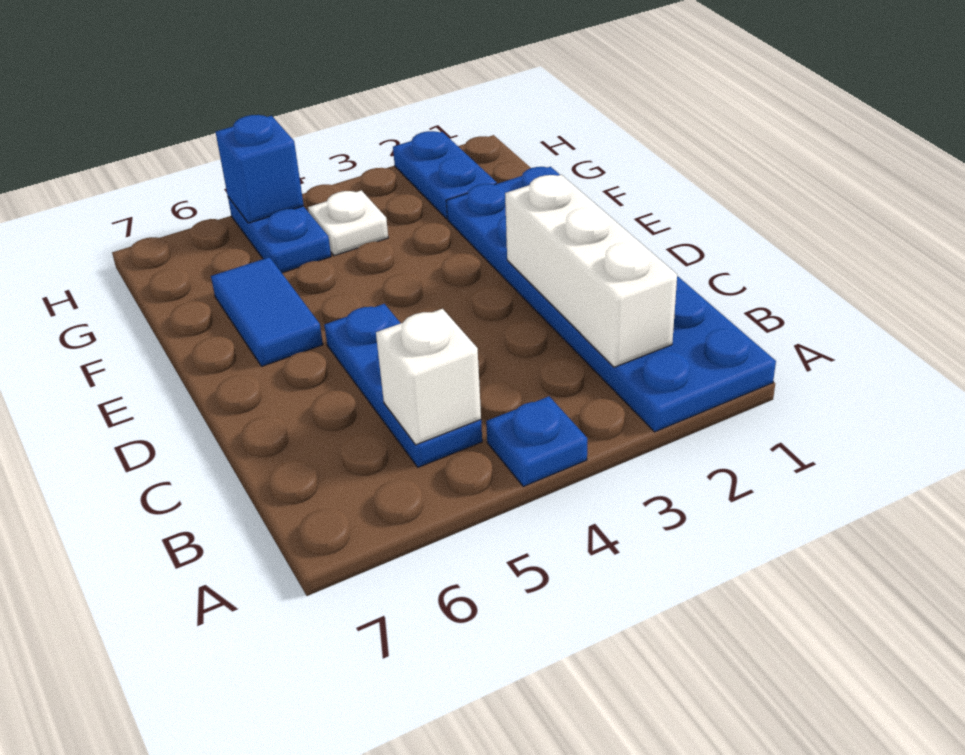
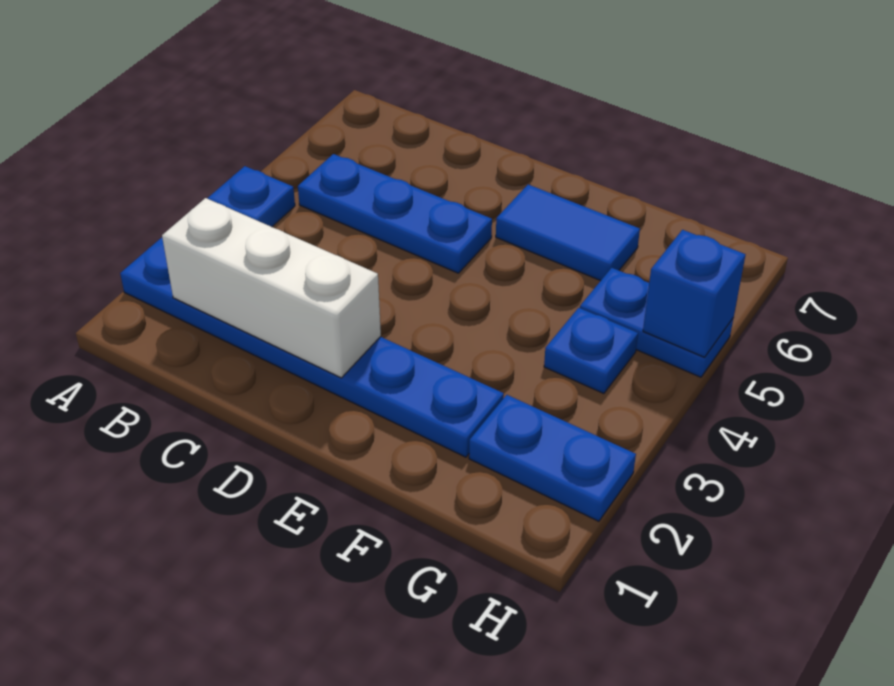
blue plate A1:F2 level 1 -> blue plate A2:F2 level 1
white brick B5 level 2 -> none
white plate G4 level 1 -> blue plate G4 level 1

